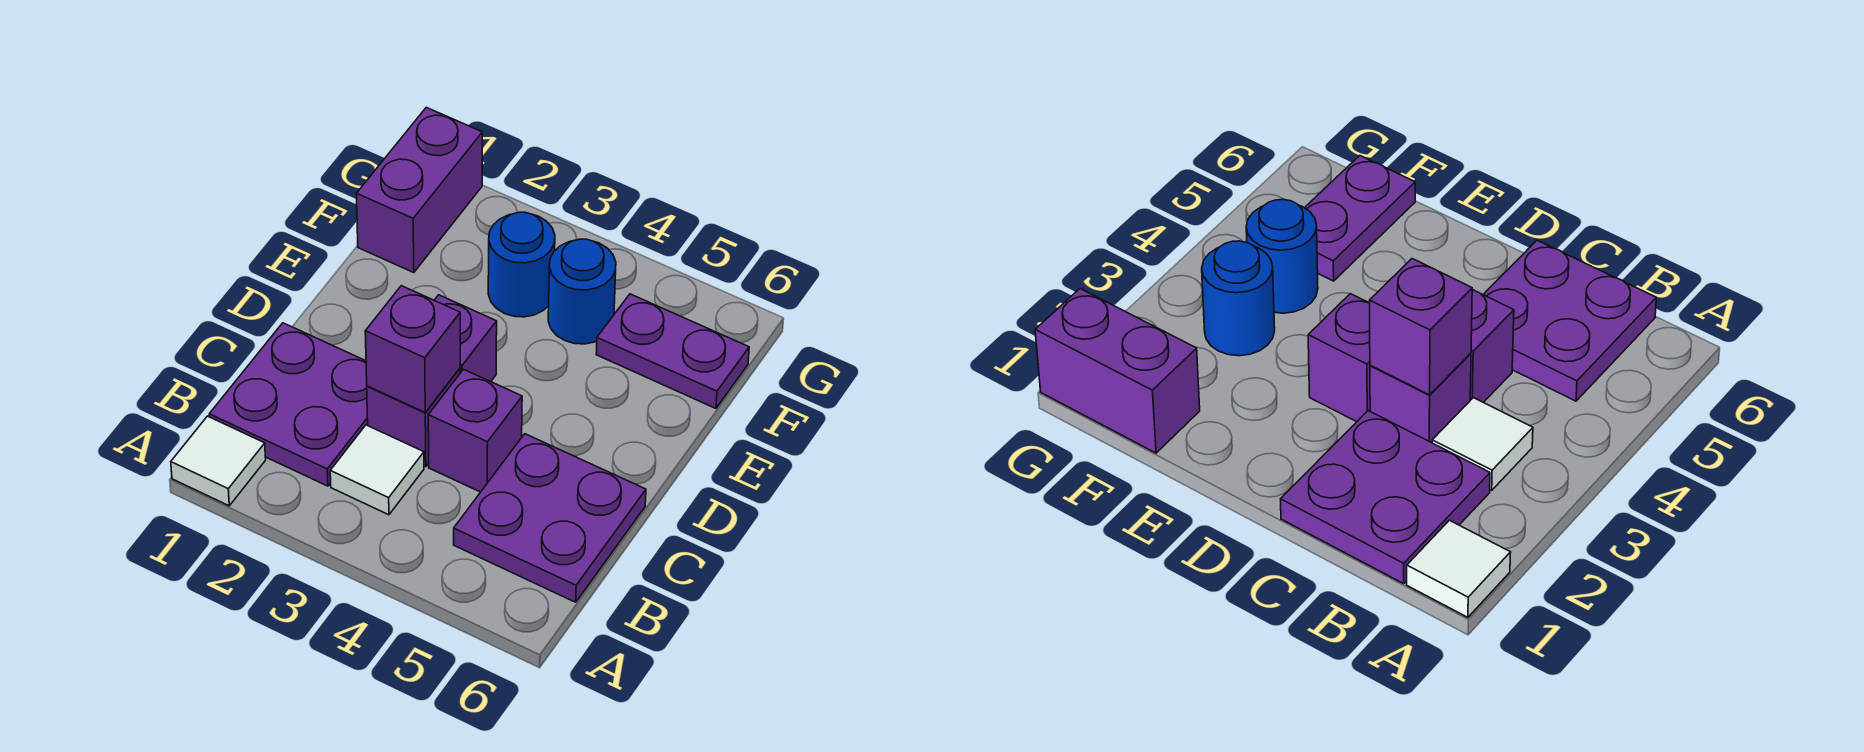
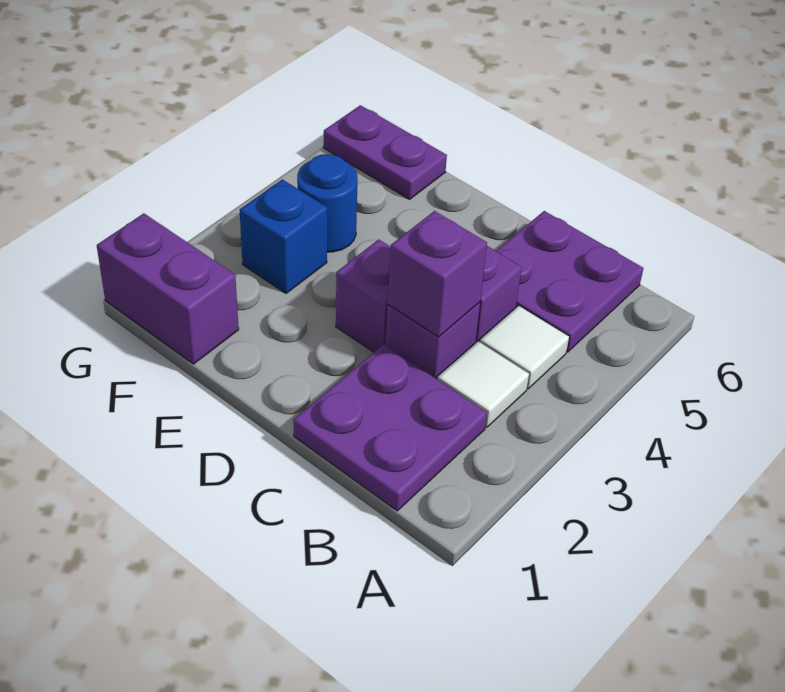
white tile A1 level 1 -> white tile B4 level 1
blue round brick F3 level 1 -> blue brick F3 level 1
purple plate F5:F6 level 1 -> purple plate F6:G6 level 1

